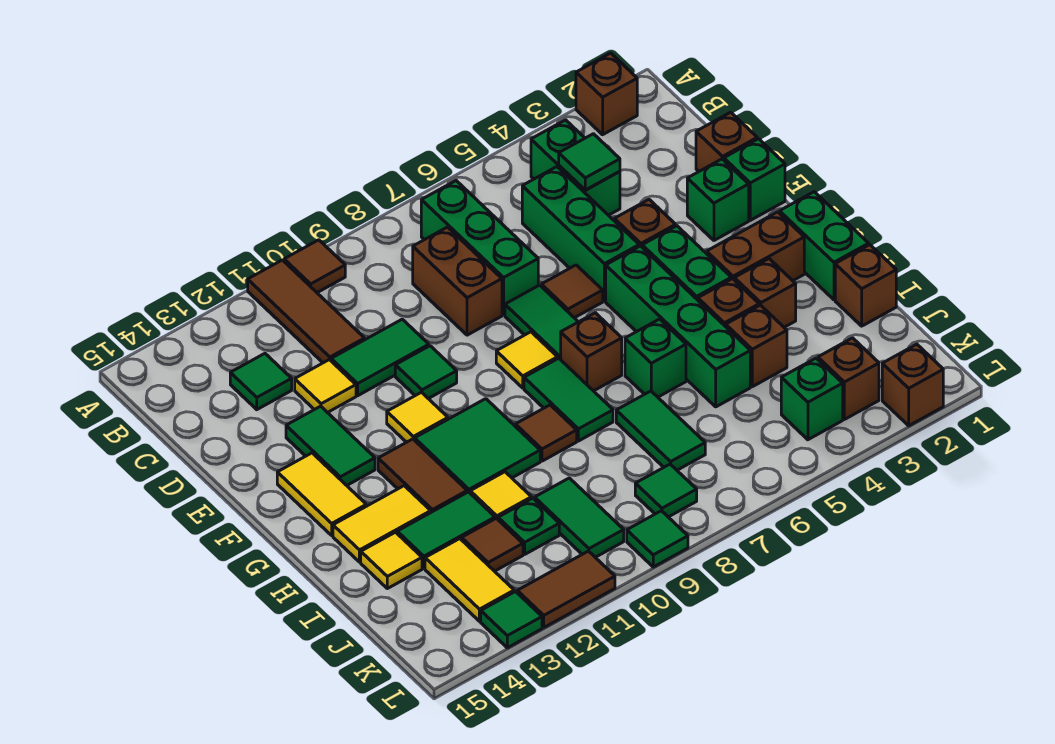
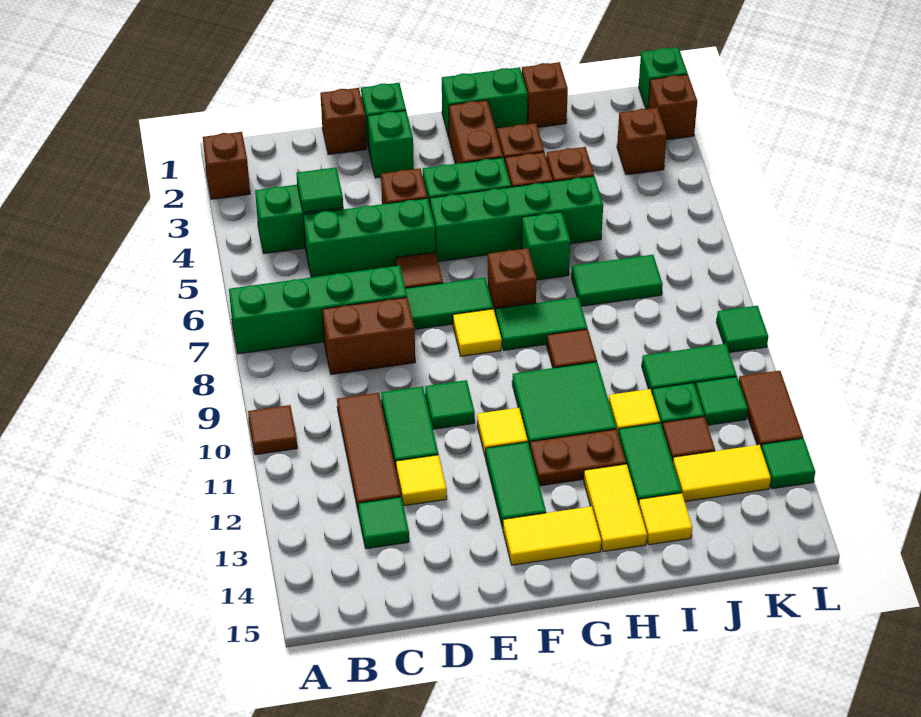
brown tile A11:C11 level 1 -> brown tile C10:C12 level 1
green brick B7:D7 level 1 -> green brick A7:D7 level 1
green tile E13:F13 level 1 -> green tile F12:F13 level 1
brown tile G12:H12 level 1 -> brown plate G12:H12 level 1
green brick K4 level 1 -> green brick L1 level 1
green tile K8 level 1 -> green tile K11 level 1

